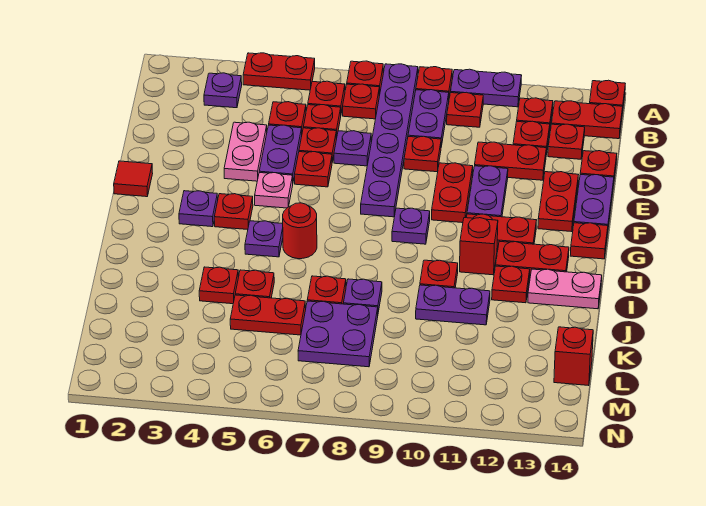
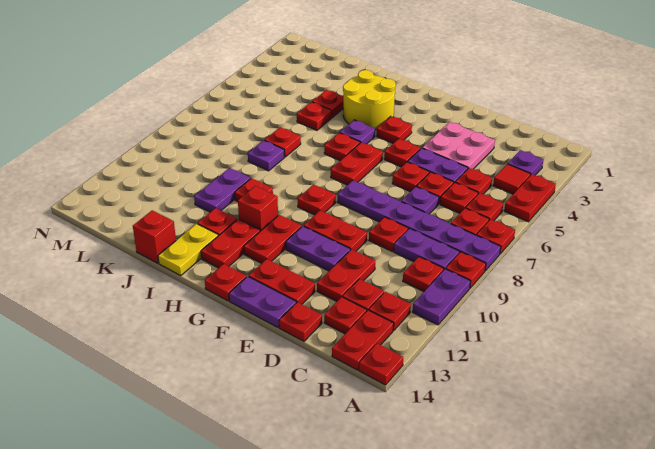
pink plate D4:E4 level 1 -> pink plate D3:E4 level 1
red tile F1 level 1 -> red tile B4 level 1
pink plate F5 level 1 -> red plate F5 level 1
purple plate G3 level 1 -> none
purple plate G9 level 1 -> red plate G9 level 1
none -> yellow round brick H3:I4 level 1
red round brick H6 level 1 -> red plate H6 level 1
pink plate I13:I14 level 1 -> yellow plate I13:I14 level 1
red plate K5:K6 level 1 -> red plate G6:G7 level 1
purple plate K7:L8 level 1 -> none
red brick L14 level 1 -> red brick J14 level 1

